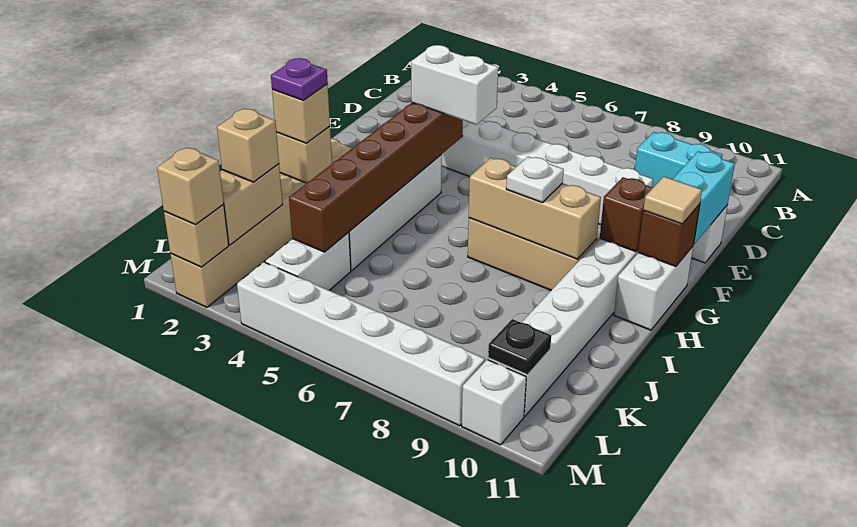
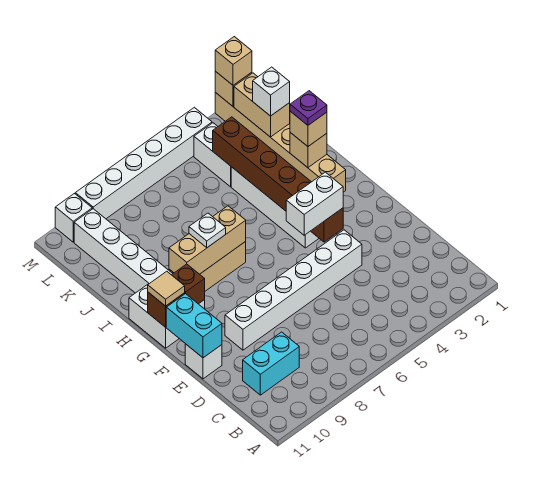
tan brick K2 level 3 -> white brick K2 level 3
black plate L10 level 2 -> none

